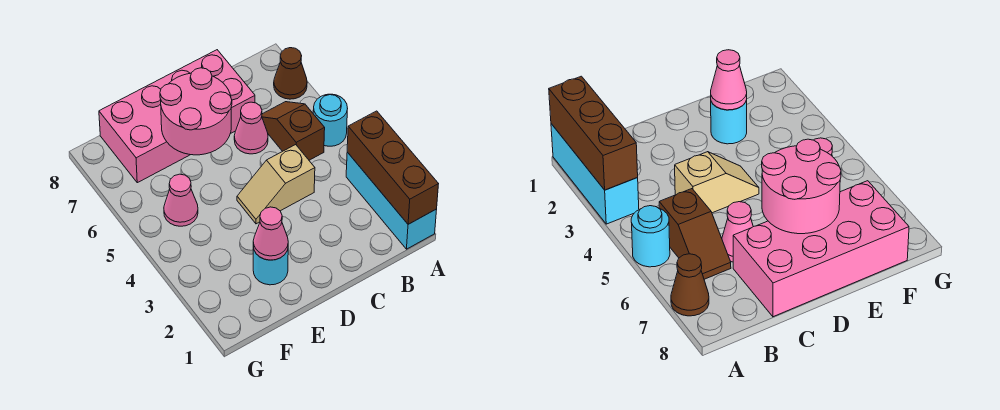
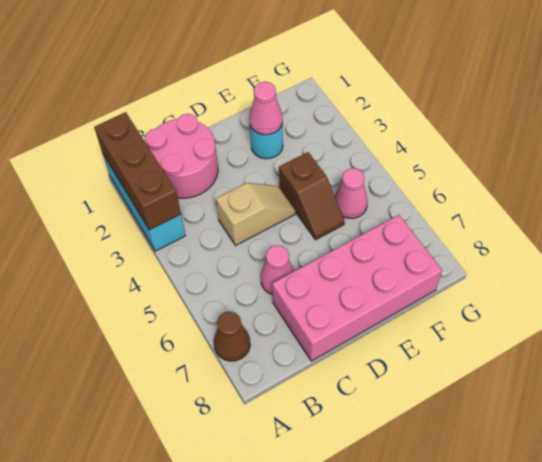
cyan round brick A5 level 1 -> none
brown slope B5:B6 level 1 top 5 -> brown slope E4:E5 level 1 top 4
pink round brick D6:E7 level 2 -> pink round brick B1:C2 level 1

